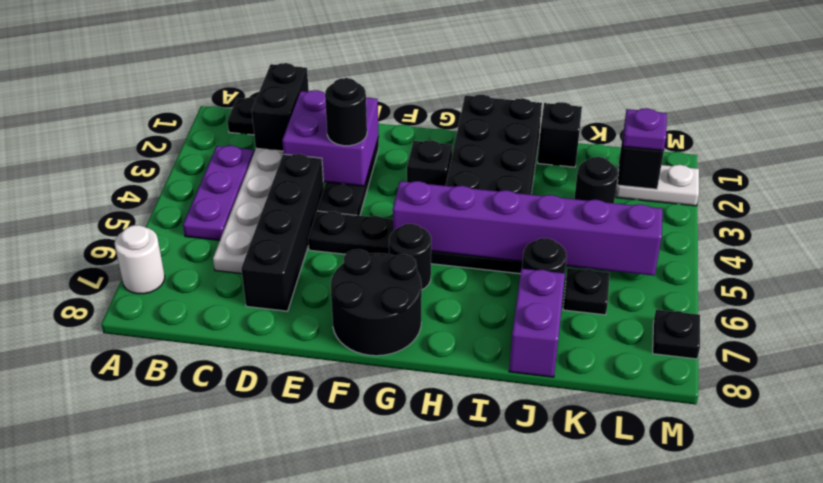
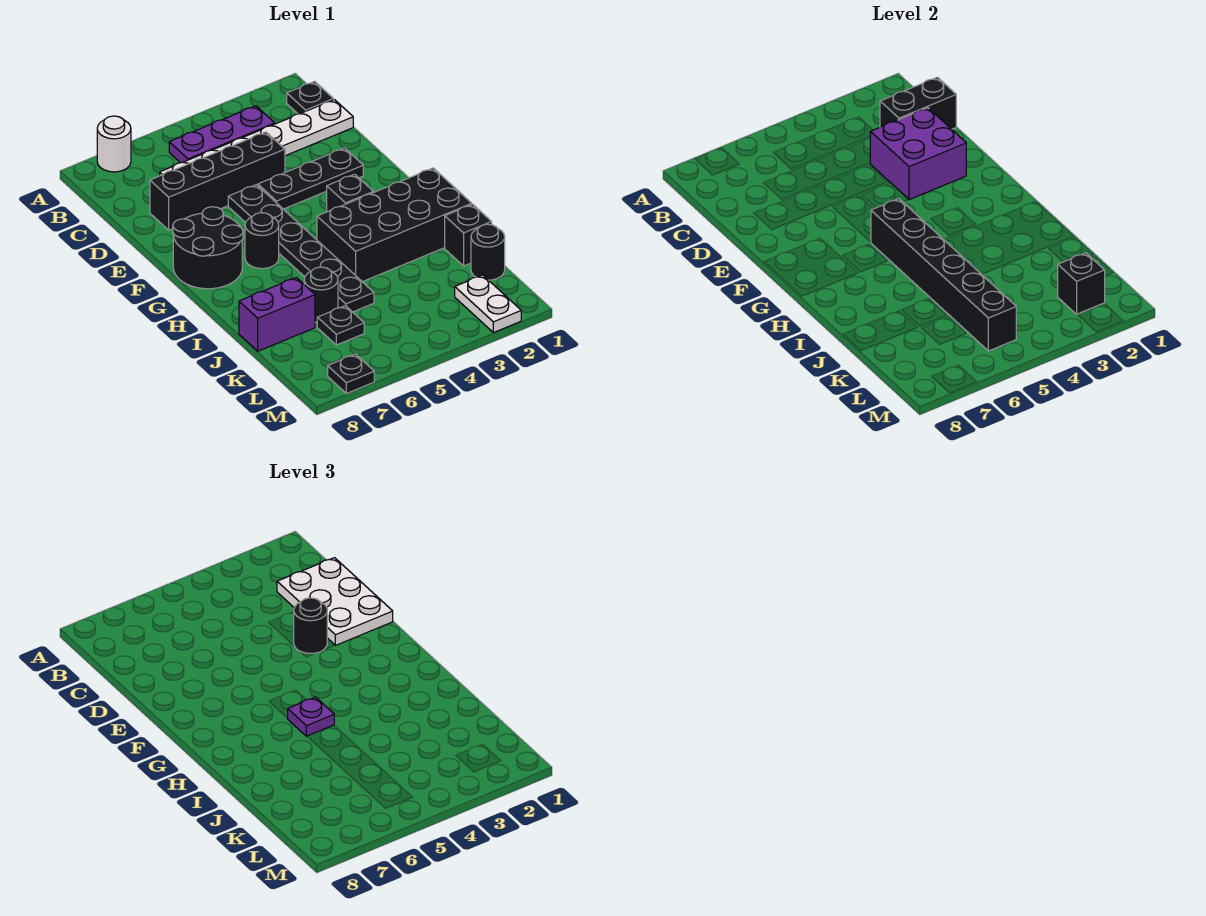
none -> white plate C1:E2 level 3
purple brick G5:L5 level 2 -> black brick G5:L5 level 2
black round brick K3 level 1 -> black round brick K1 level 1
purple plate L2 level 3 -> purple plate H5 level 3

